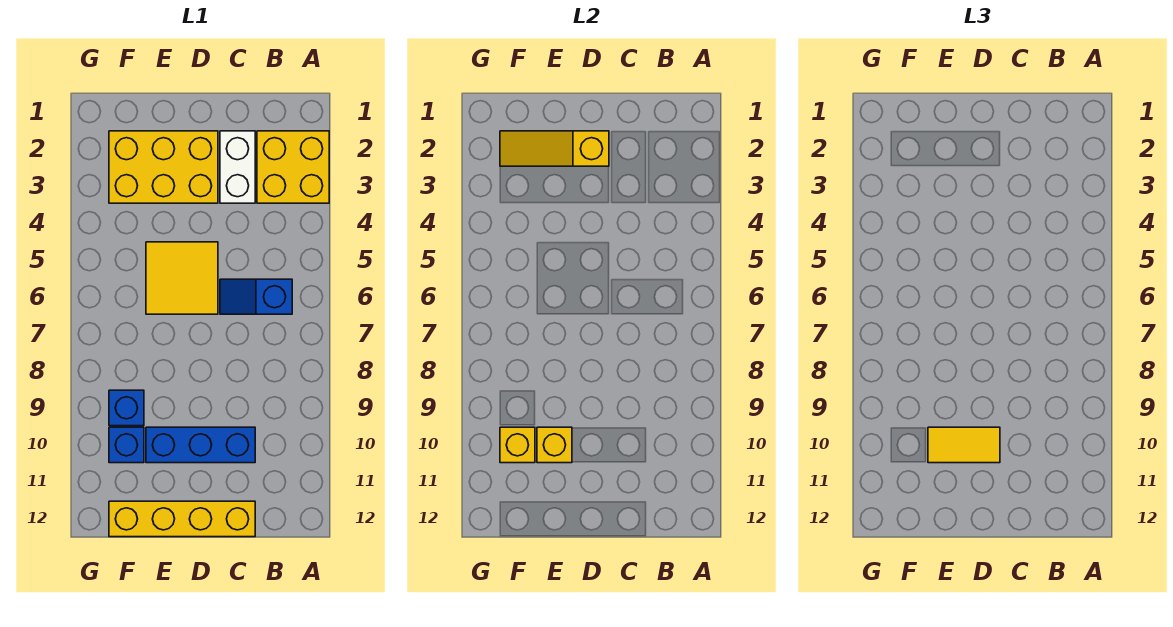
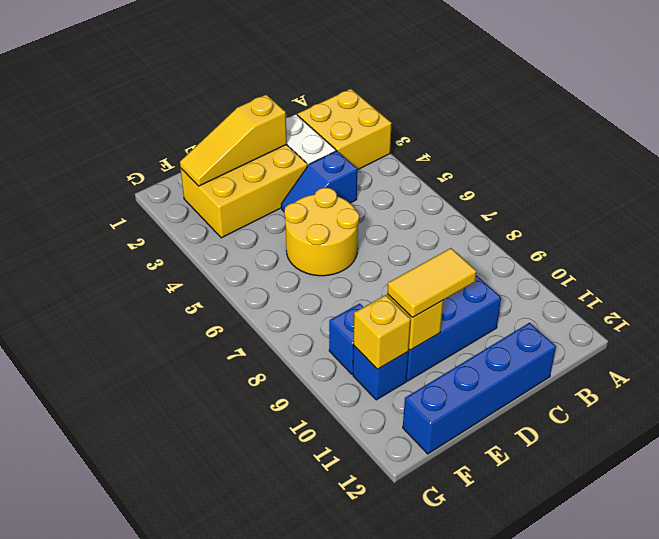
blue slope B6:C6 level 1 top B -> blue slope C4:D4 level 1 top C
yellow brick C12:F12 level 1 -> blue brick C12:F12 level 1
yellow tile D5:E6 level 1 -> yellow round brick D5:E6 level 1

